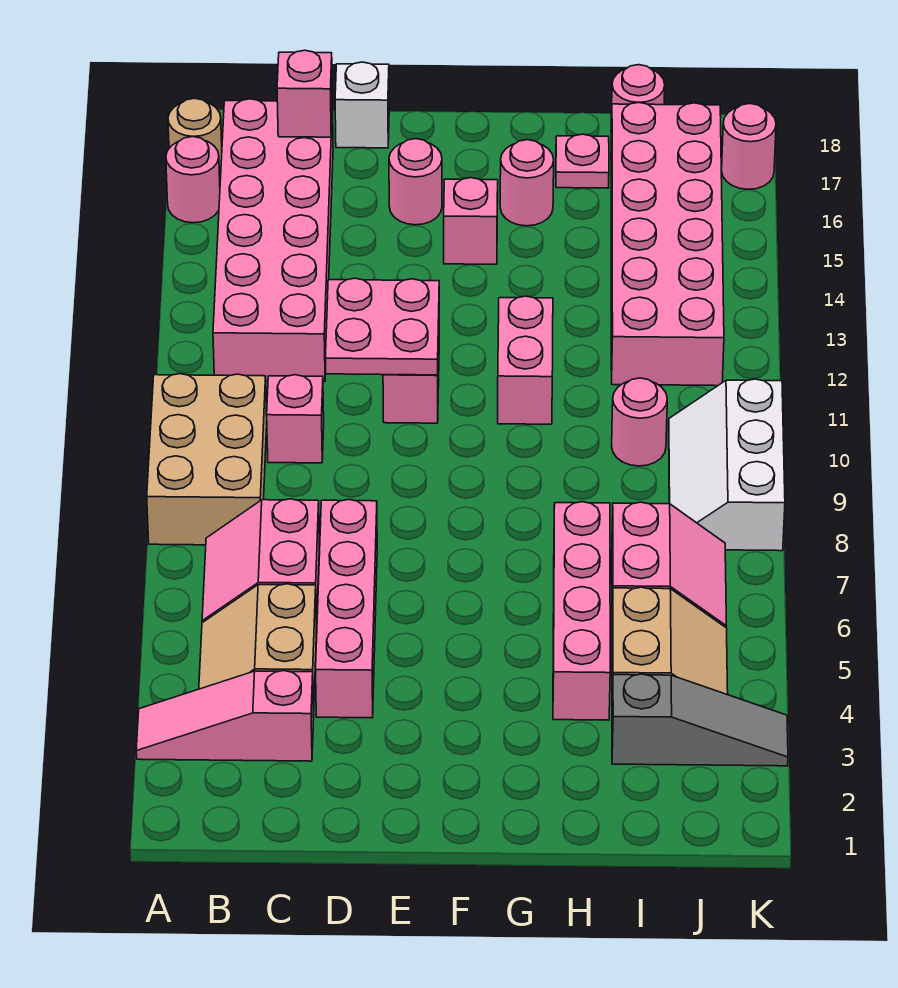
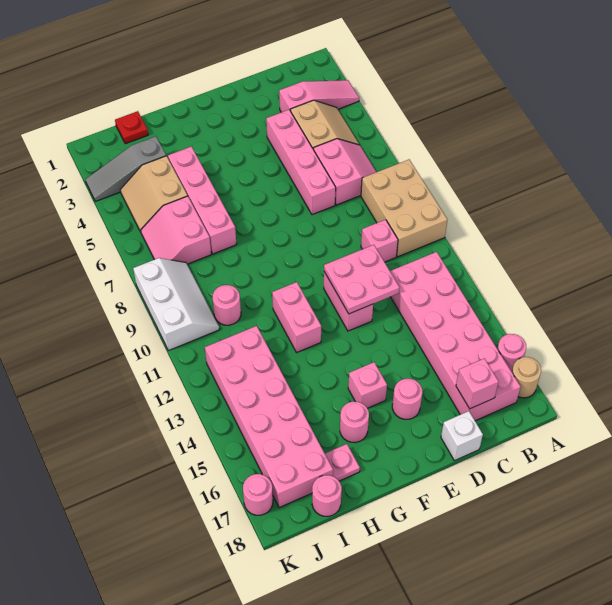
none -> red plate I1 level 1

